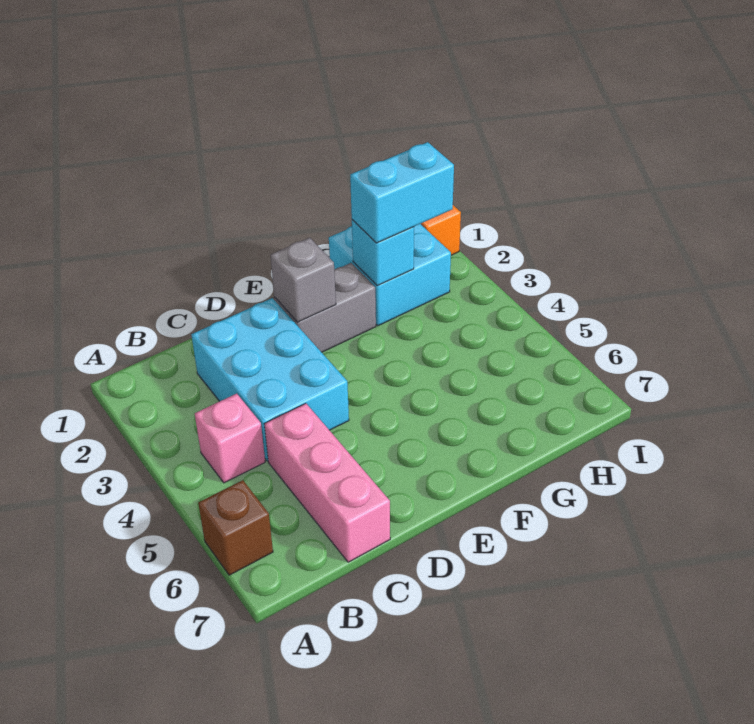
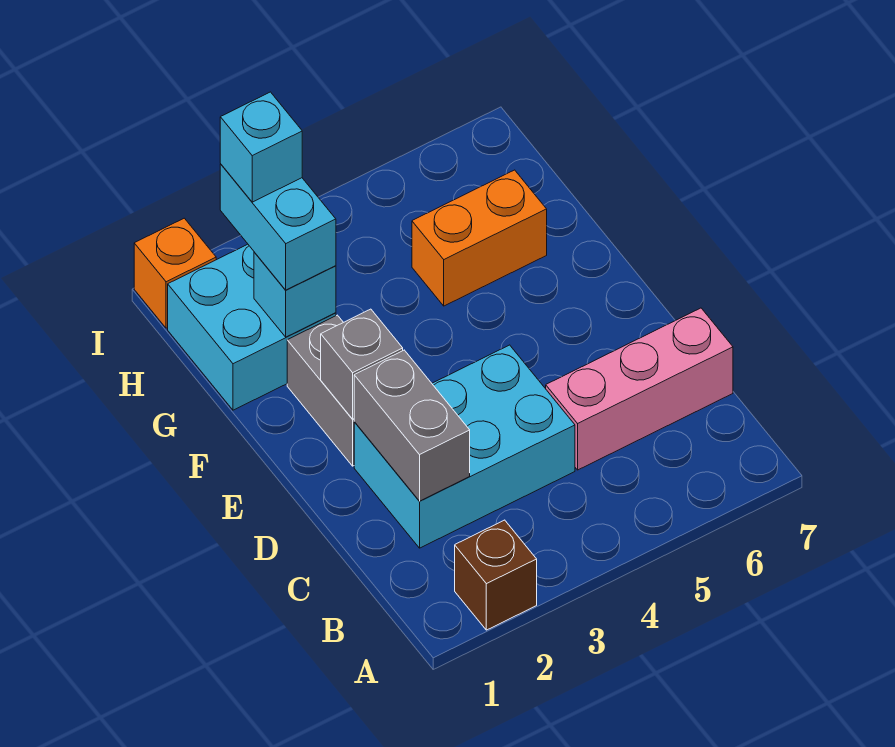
brown brick A6 level 1 -> brown brick A2 level 1
pink brick B4 level 1 -> none
none -> grey brick C2:D2 level 2
none -> orange brick G5:G6 level 1
none -> cyan brick H2 level 4

